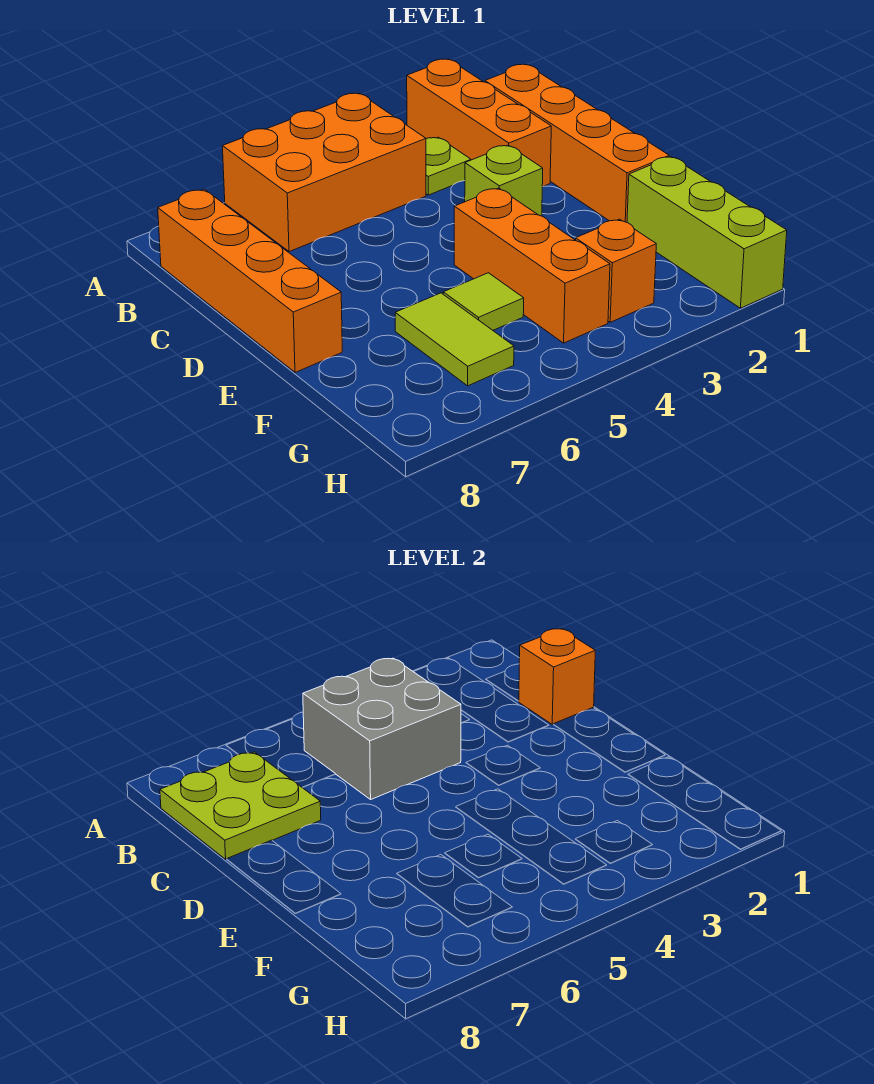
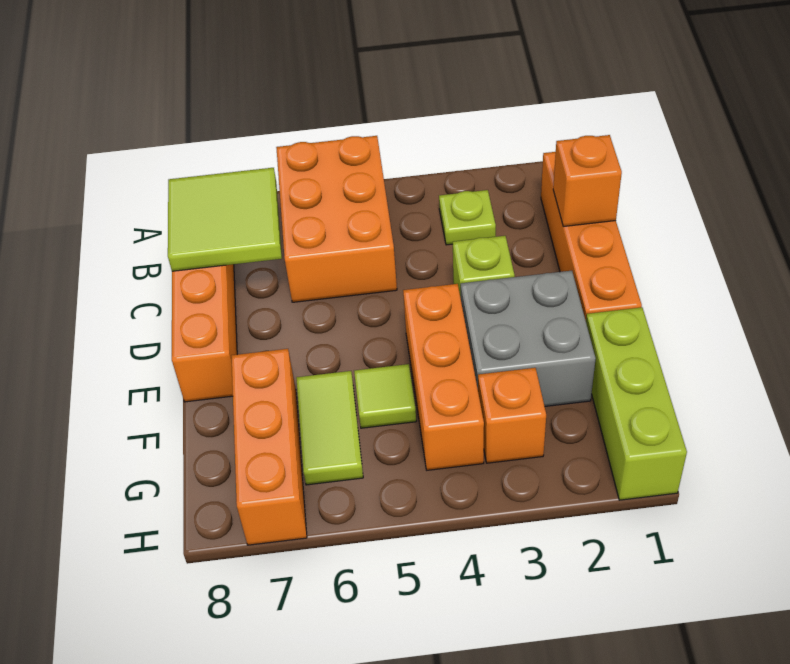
orange brick A2:C2 level 1 -> orange brick F7:H7 level 1
orange brick A4:B6 level 1 -> orange brick A5:C6 level 1
grey brick B4:C5 level 2 -> grey brick E2:F3 level 1
lime plate B7:C8 level 2 -> lime tile B7:C8 level 2

